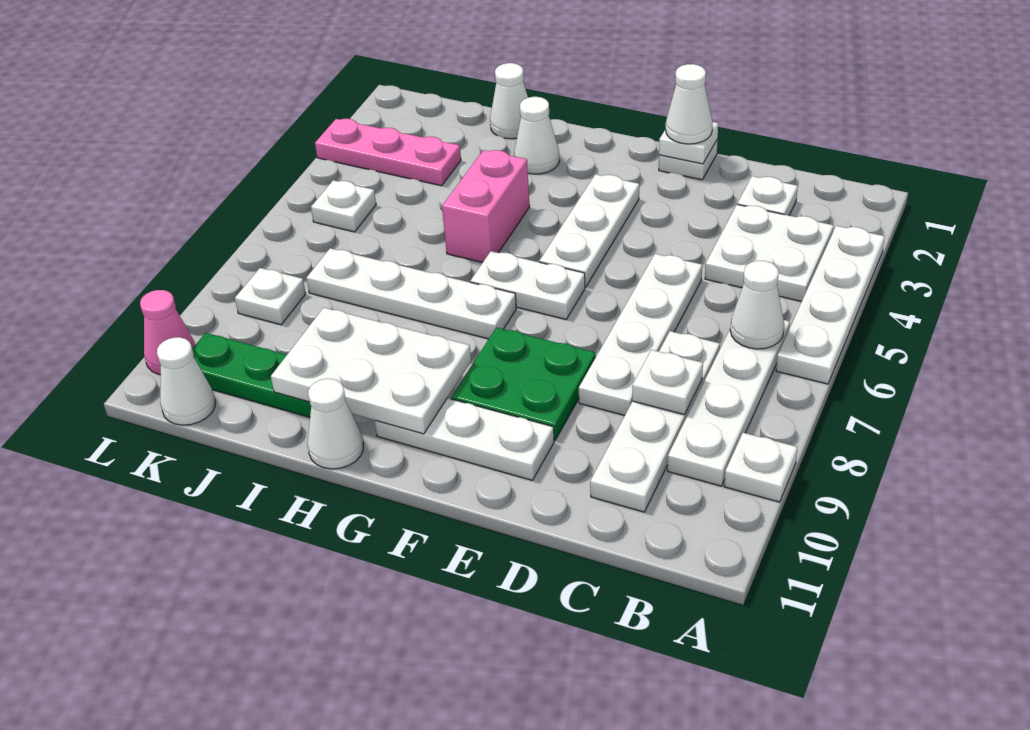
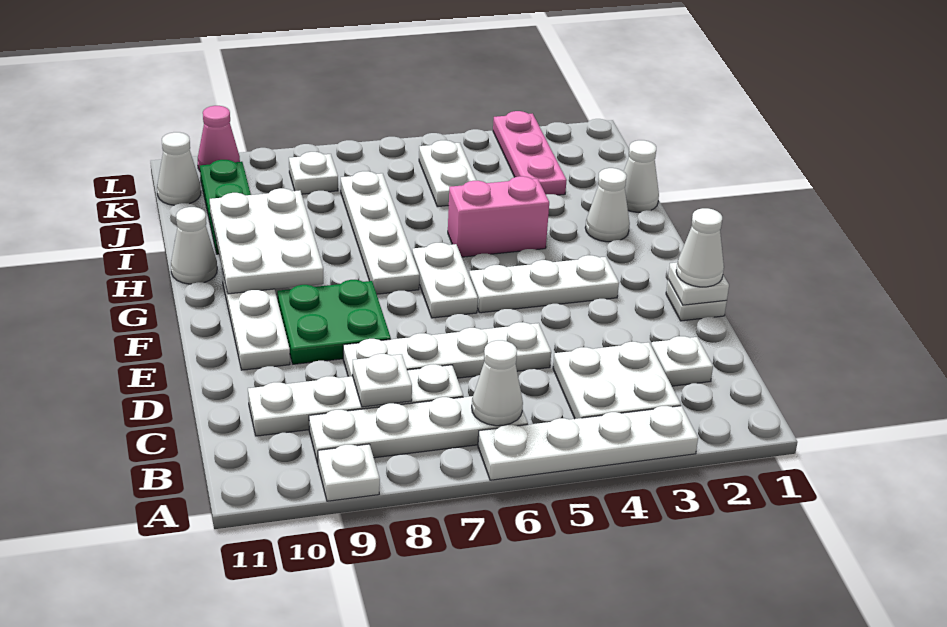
white plate K5 level 1 -> white plate J5:K5 level 1

